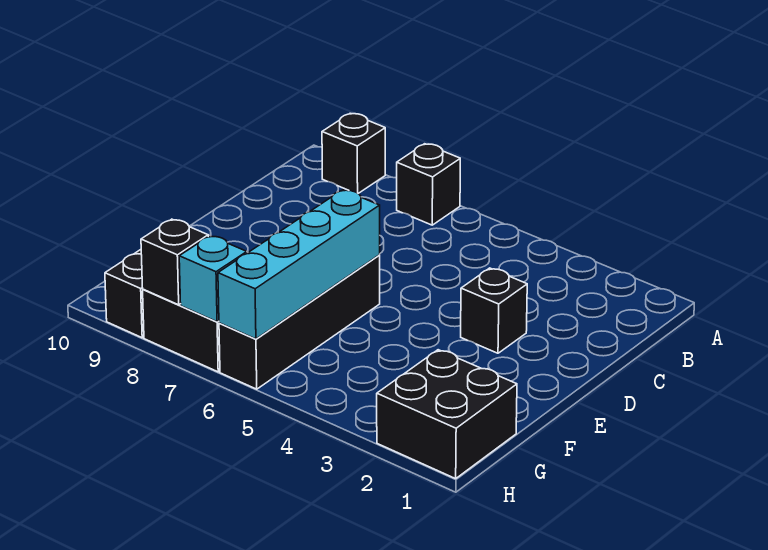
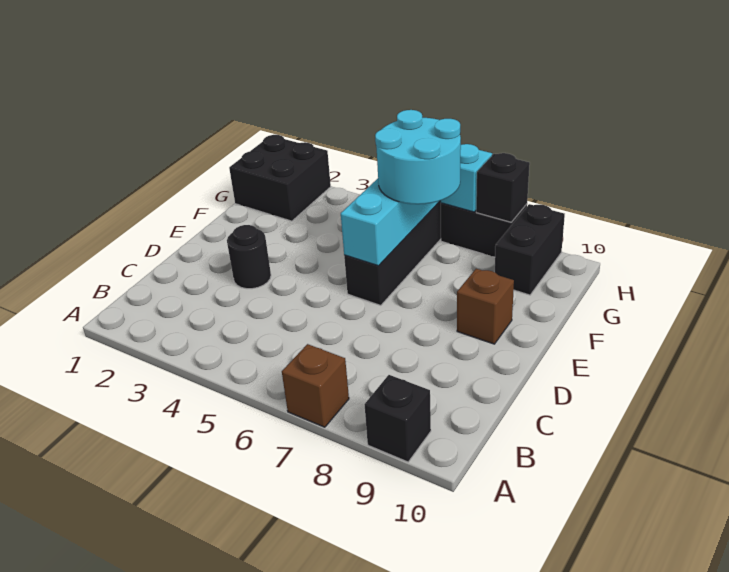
black brick A7 level 1 -> brown brick A7 level 1
black brick D3 level 1 -> black round brick D3 level 1
none -> brown brick E9 level 1
none -> cyan round brick F6:G7 level 3

